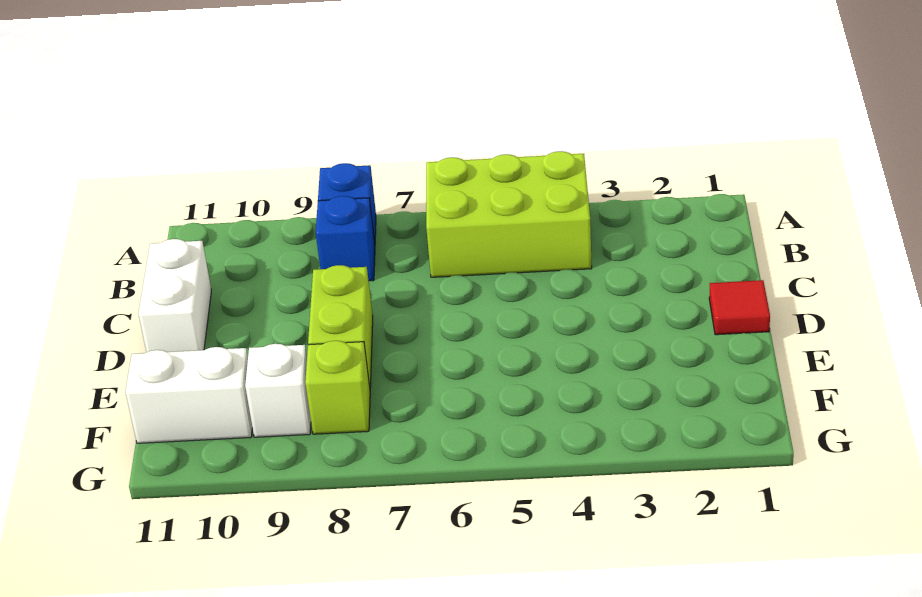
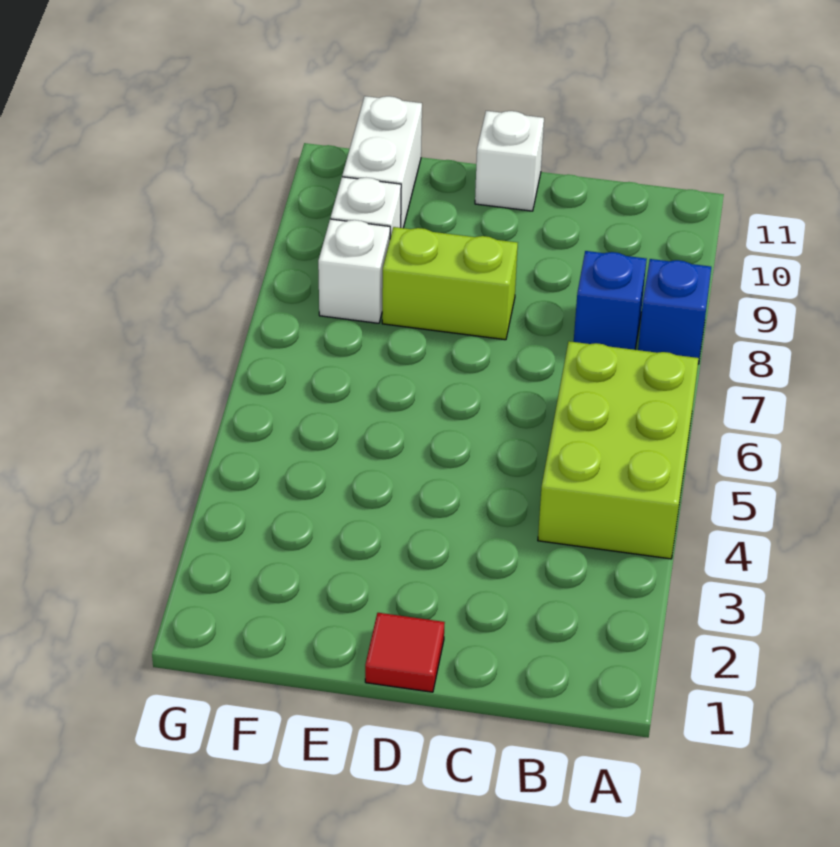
white brick C11:D11 level 1 -> white brick D11 level 1
lime brick F8 level 1 -> white brick F8 level 1

